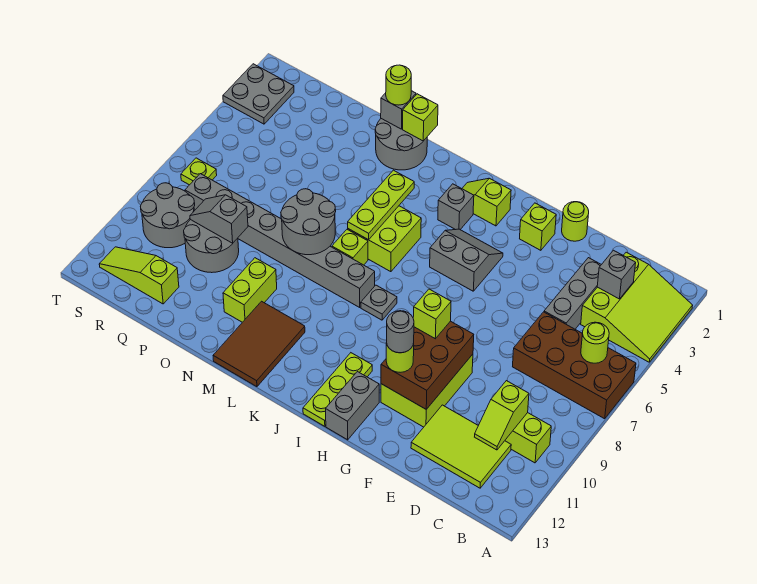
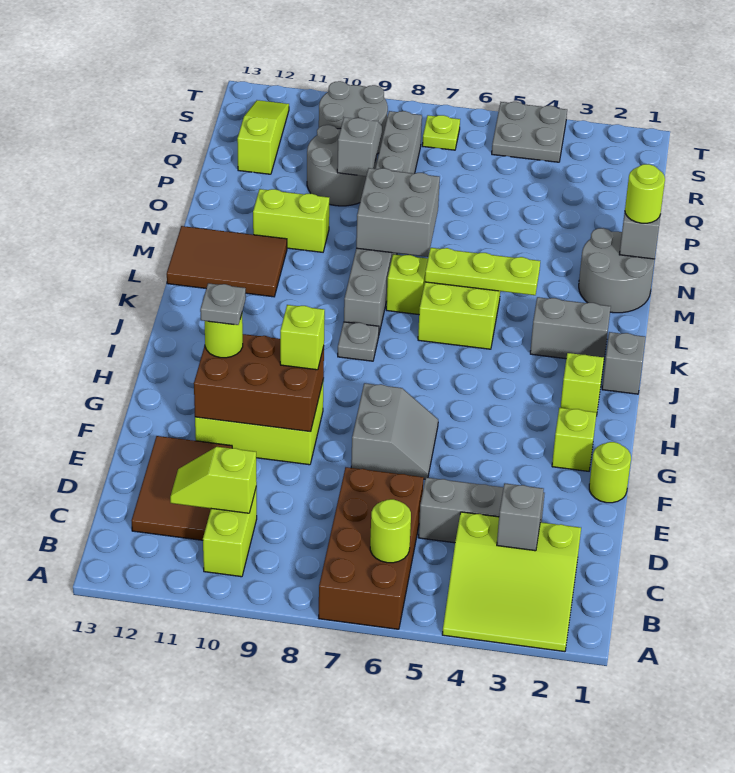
lime tile C11:E12 level 1 -> brown tile C11:E12 level 1
grey round brick G11 level 4 -> grey plate G11 level 4
grey slope H4:I5 level 1 top 5 -> grey slope F6:G7 level 1 top 7
grey brick H12:H13 level 1 -> grey brick K2:K3 level 1
lime plate I11:I13 level 1 -> none
grey brick J3 level 1 -> grey brick J1 level 1
lime brick M1 level 2 -> none
grey round brick M7:N8 level 2 -> grey brick M7:N8 level 2
grey plate S2:T3 level 1 -> grey plate S4:T5 level 1

